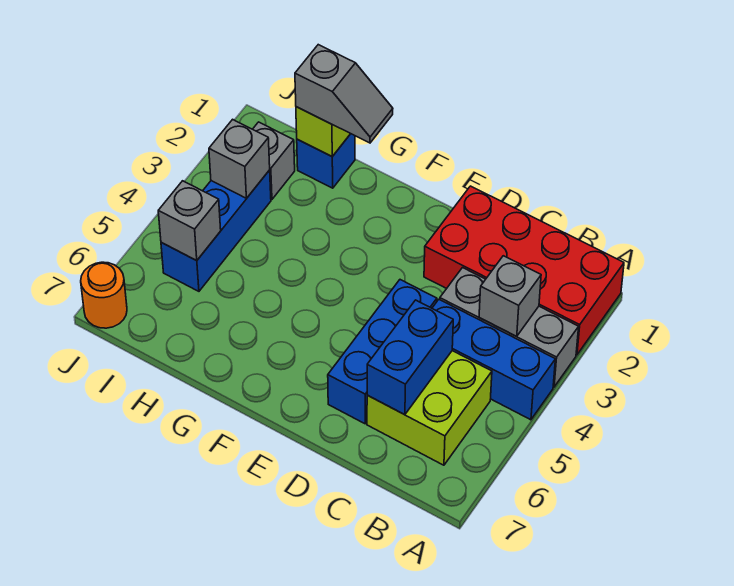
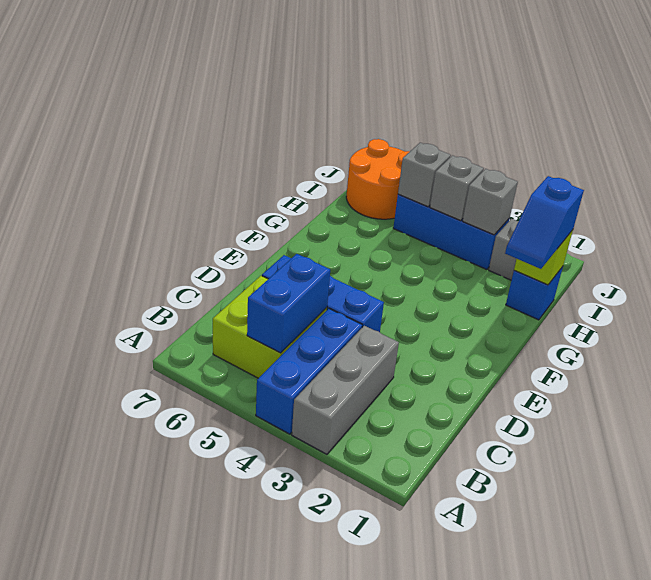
red brick A1:D2 level 1 -> none
grey brick B3 level 2 -> grey brick I4 level 2
blue brick C5:C6 level 2 -> blue brick B5:C5 level 2
grey slope G1:H1 level 3 top H -> blue slope G1:H1 level 3 top H
orange round brick J7 level 1 -> orange round brick I6:J7 level 1

